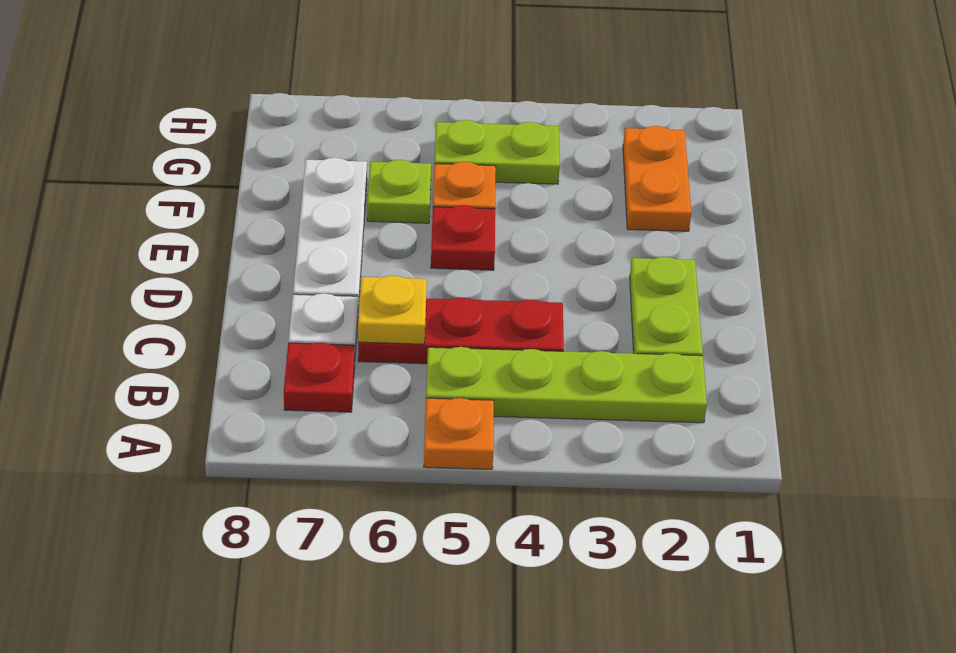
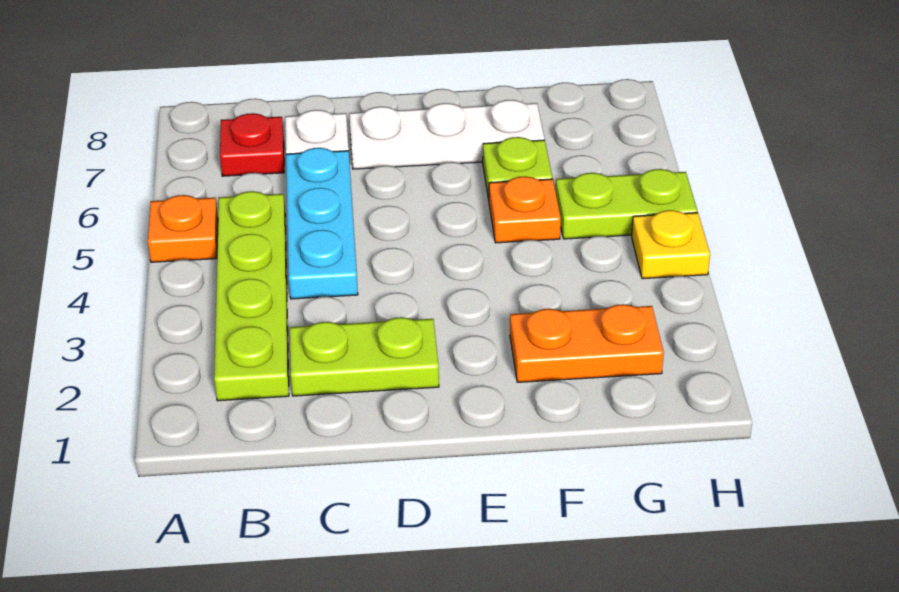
red plate C4:C6 level 1 -> cyan plate C4:C6 level 1
yellow plate C6 level 2 -> yellow plate H4 level 1
red plate E5 level 1 -> none
lime plate G4:G5 level 1 -> lime plate G5:H5 level 1

